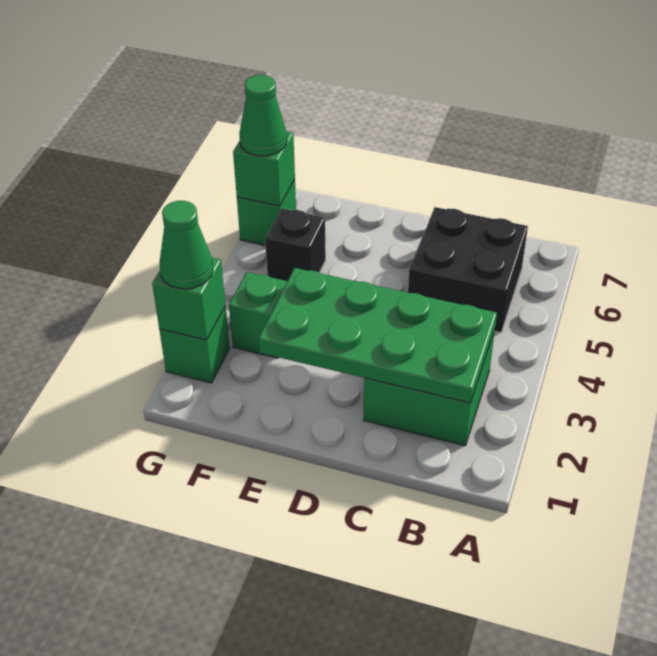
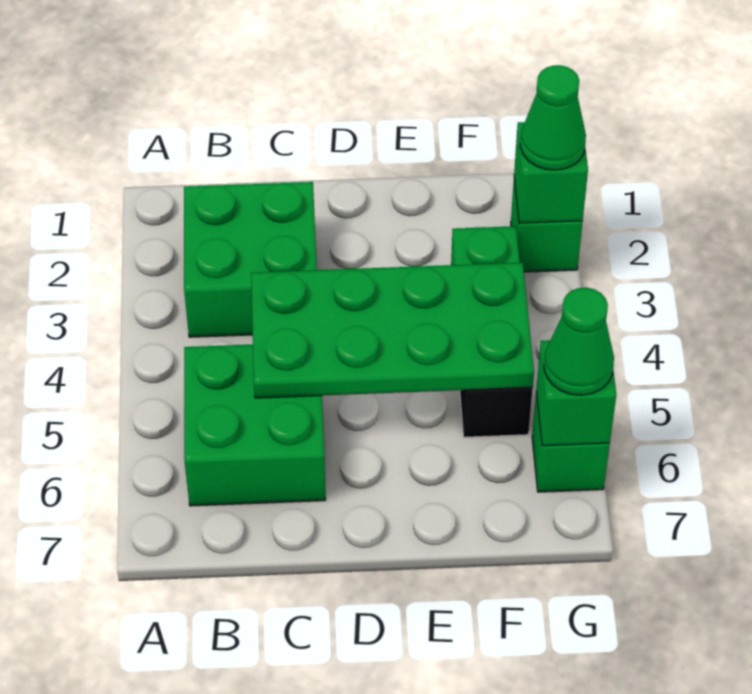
green plate B2:E3 level 2 -> green plate C4:F5 level 2
black brick B5:C6 level 1 -> green brick B5:C6 level 1

